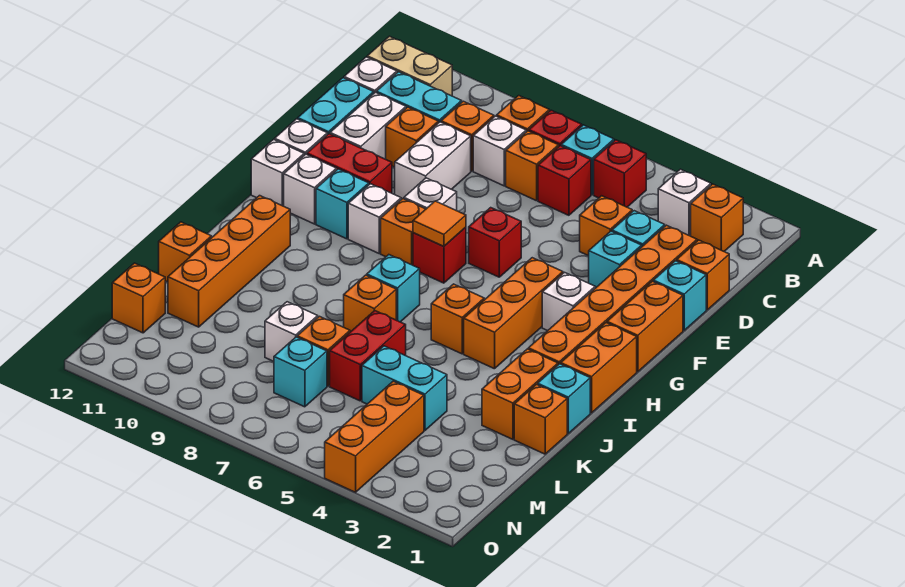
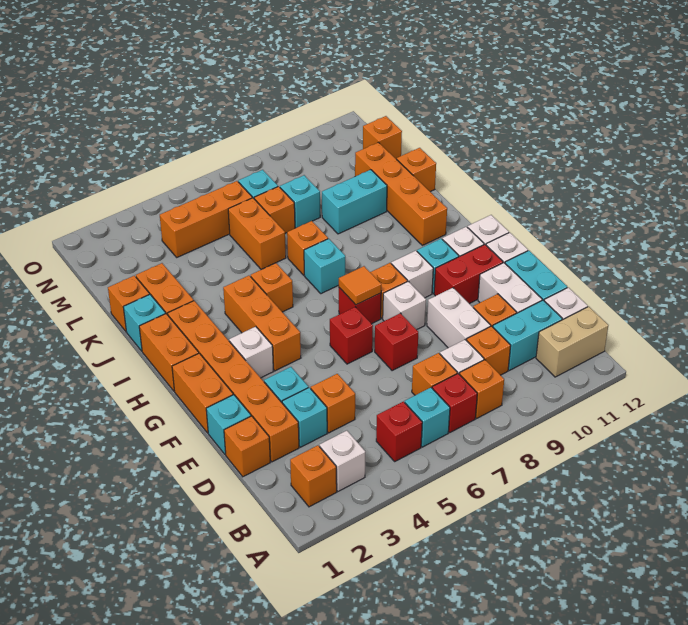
red brick C6 level 1 -> red brick E7 level 1
red brick K6:L6 level 1 -> orange brick K6:L6 level 1
cyan brick L4:L5 level 1 -> cyan brick K9:K10 level 1
white brick L8 level 1 -> cyan brick L8 level 1
orange brick M4:O4 level 1 -> orange brick M4:M6 level 1

